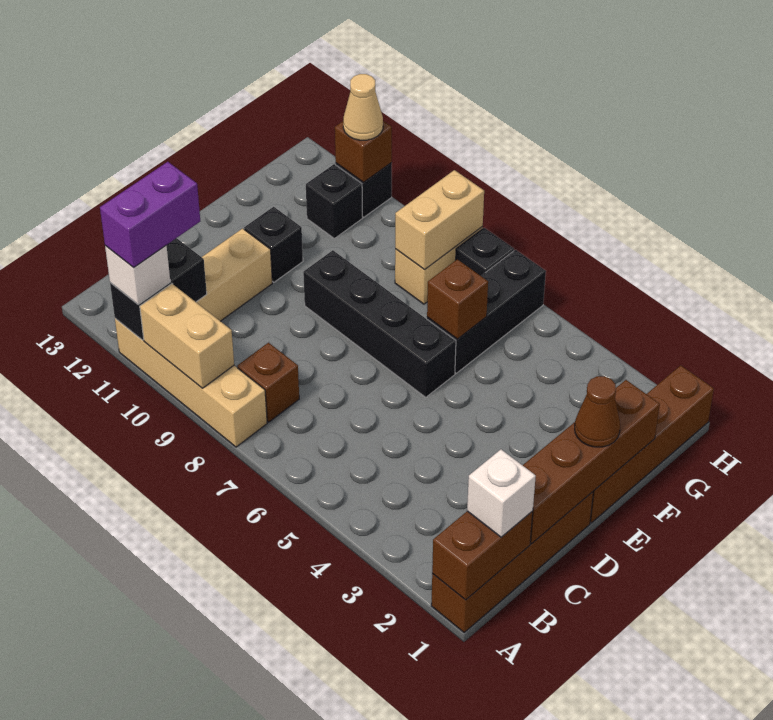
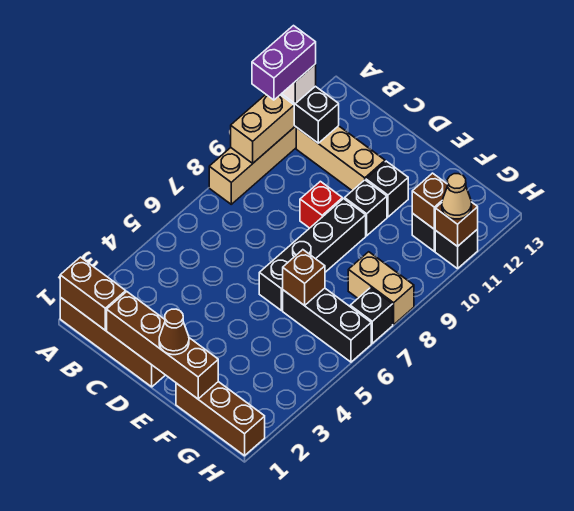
purple brick A11:B11 level 4 -> purple brick A10:A11 level 4
white brick B1 level 3 -> none
brown brick B8 level 1 -> brown brick G11 level 2
none -> red brick D9 level 1
brown brick E1:H1 level 1 -> brown brick F1:H1 level 1
none -> black brick E10 level 1
tan brick G8:H8 level 2 -> none

